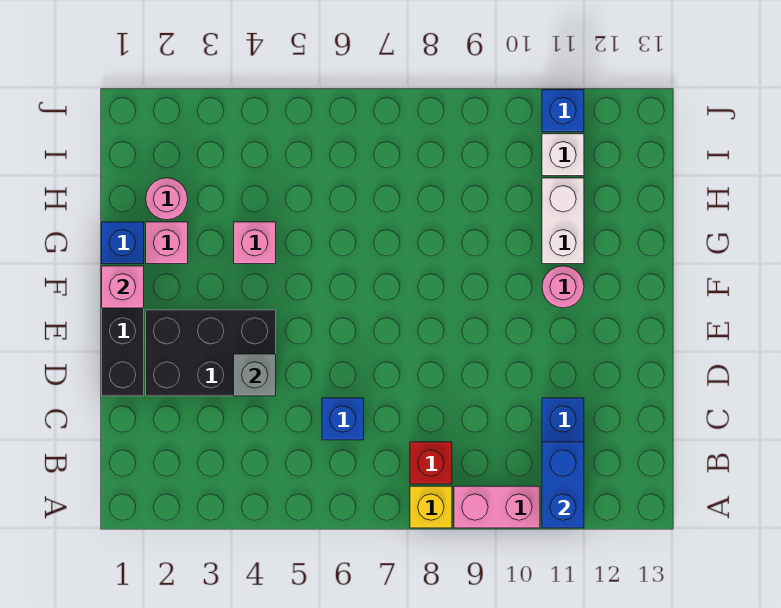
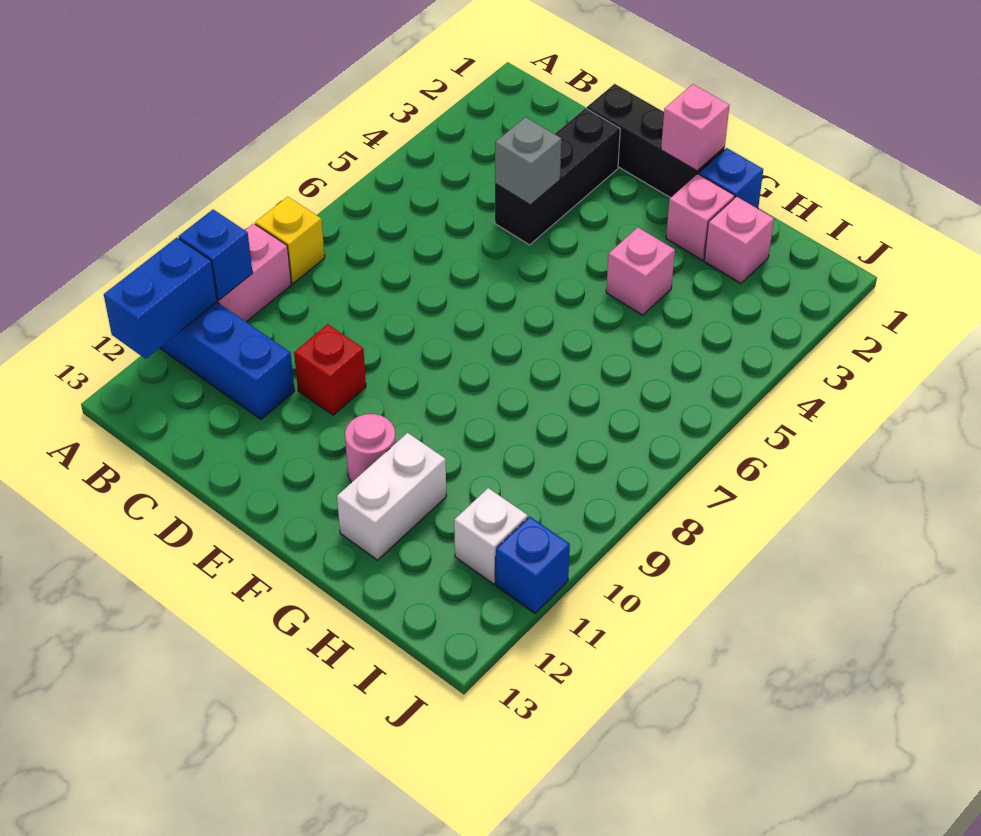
blue brick A11:B11 level 2 -> blue brick A11:A12 level 2
red brick B8 level 1 -> red brick D10 level 1
blue brick C6 level 1 -> blue brick A10 level 2
black brick D2:E4 level 1 -> black brick D2:D4 level 1
white brick G11:H11 level 1 -> white brick G11:G12 level 1
pink round brick H2 level 1 -> pink brick H2 level 1

